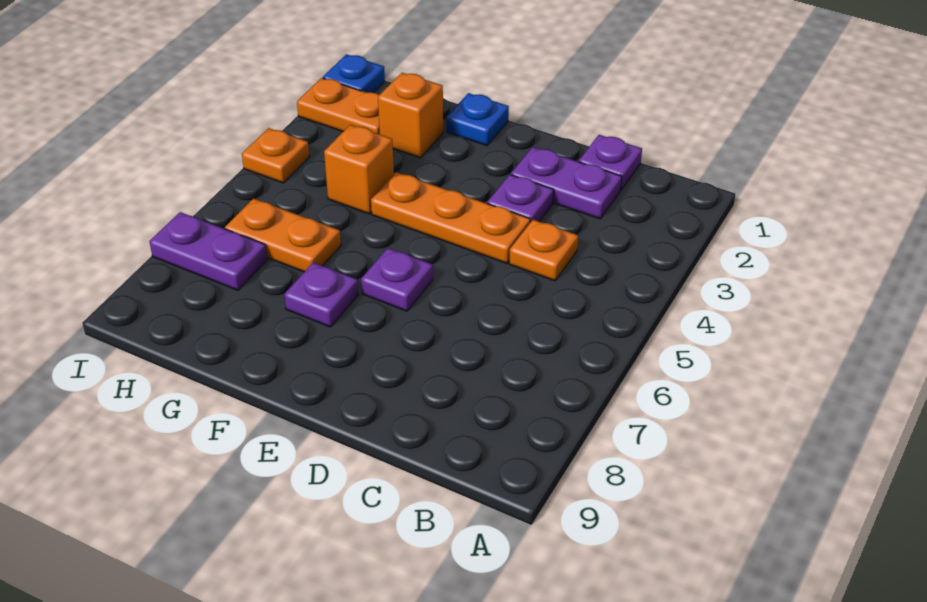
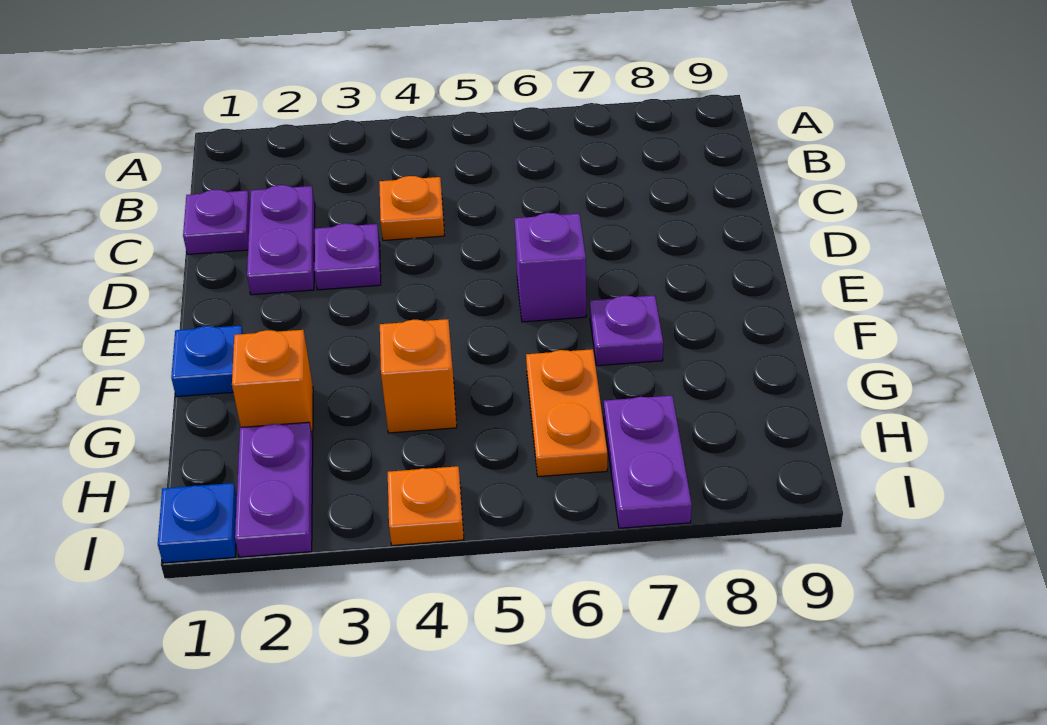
orange plate D4:F4 level 1 -> none
purple plate E6 level 1 -> purple brick E6 level 1
orange plate H2:I2 level 1 -> purple plate H2:I2 level 1

